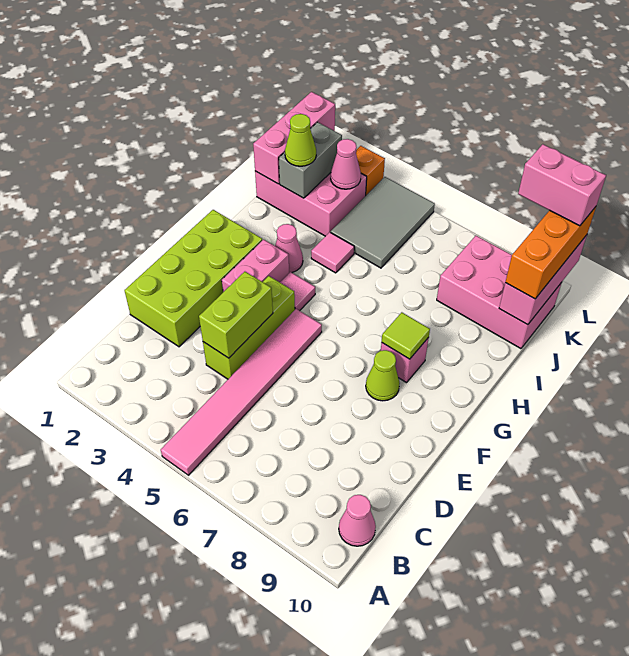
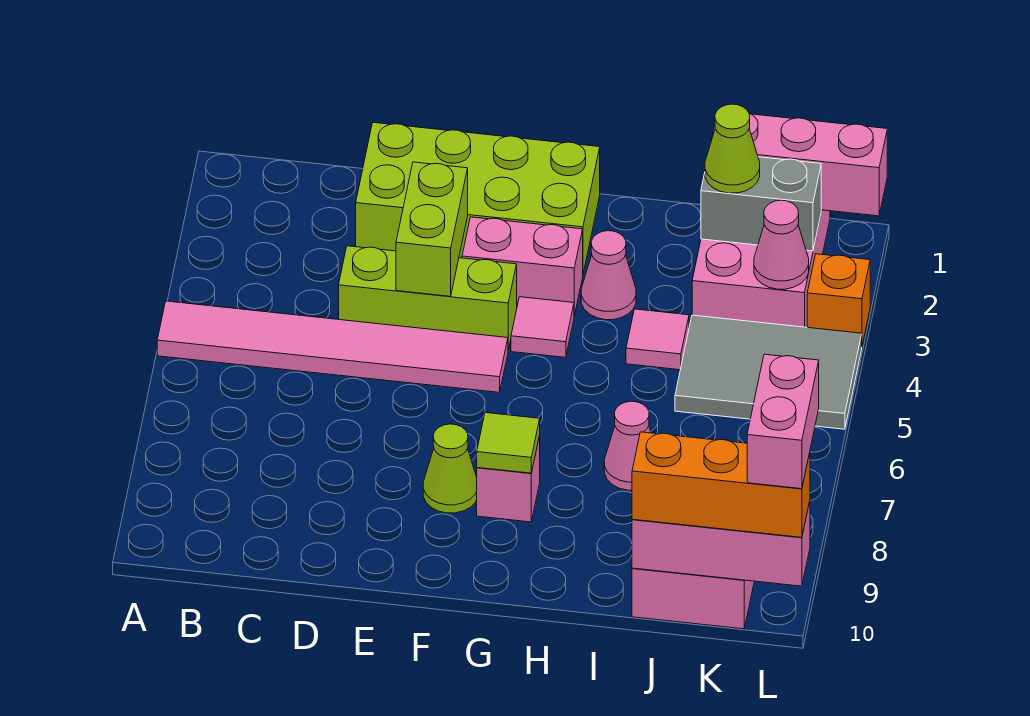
pink cone B10 level 1 -> pink cone I7 level 1
lime brick D4:E4 level 2 -> lime brick E3:E4 level 2

